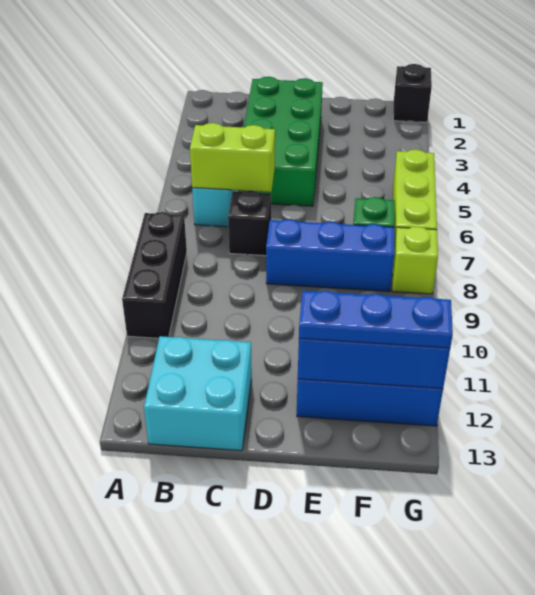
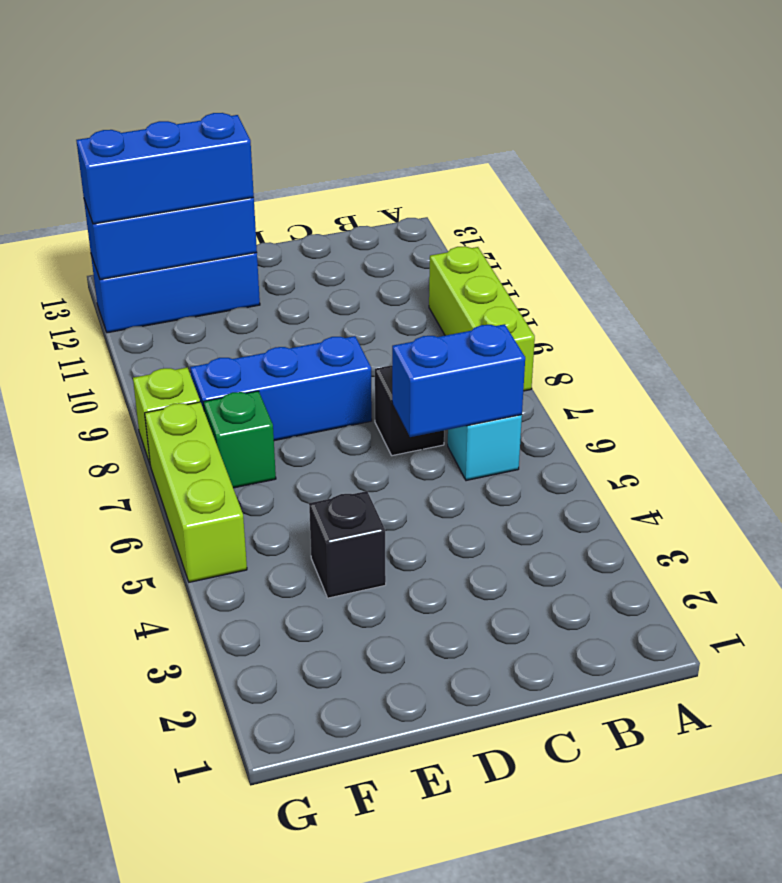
black brick A8:A10 level 1 -> lime brick A8:A10 level 1
lime brick B6:C6 level 2 -> blue brick B6:C6 level 2
cyan brick B12:C13 level 1 -> none
green brick C2:D5 level 1 -> none
blue plate E12:G12 level 3 -> blue brick E12:G12 level 3
black brick G1 level 1 -> black brick E4 level 1

